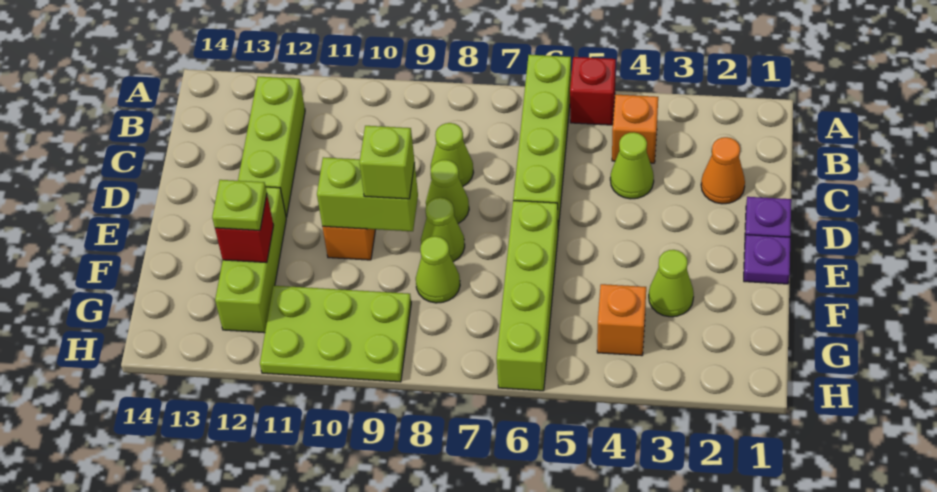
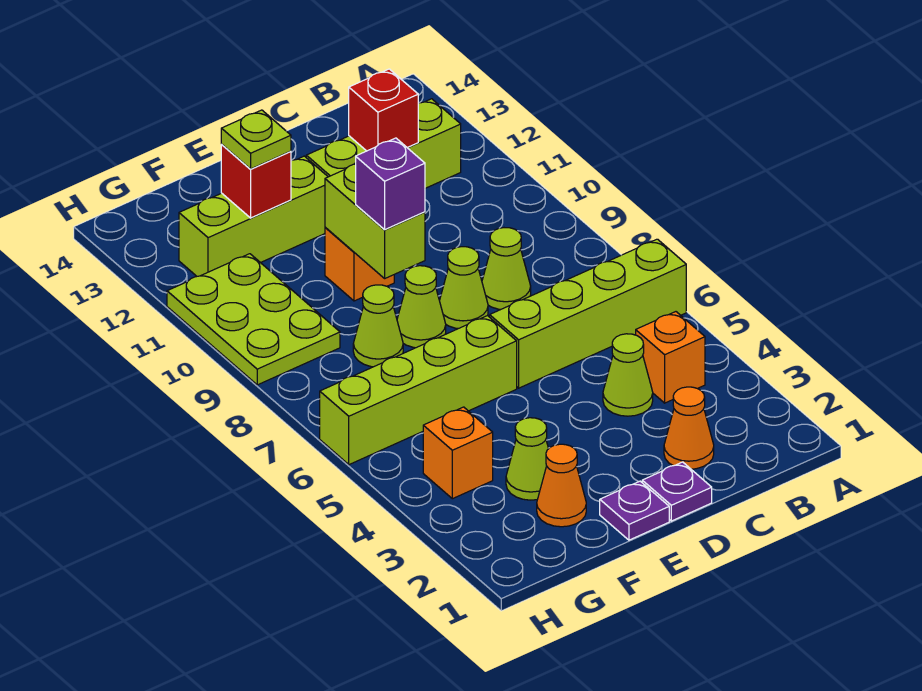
red brick A5 level 1 -> red brick C12 level 2
lime brick E9 level 3 -> purple brick E9 level 3
none -> orange cone F2 level 1

